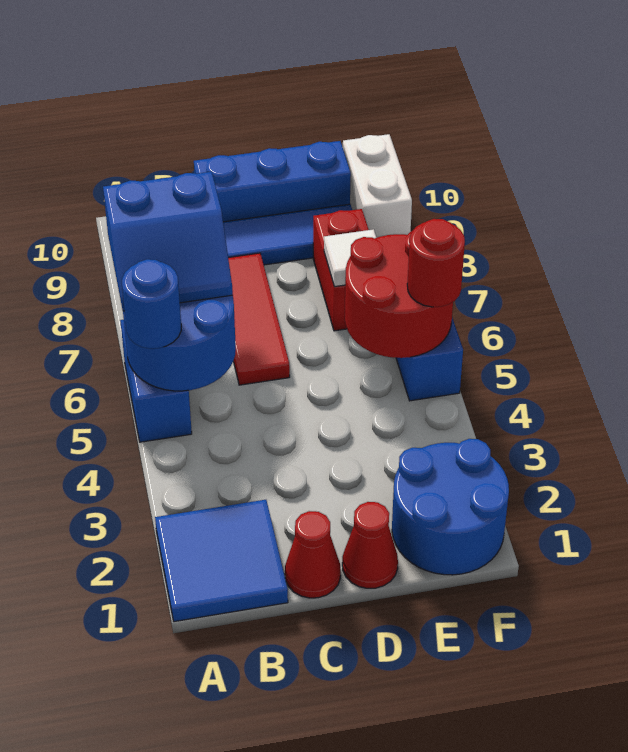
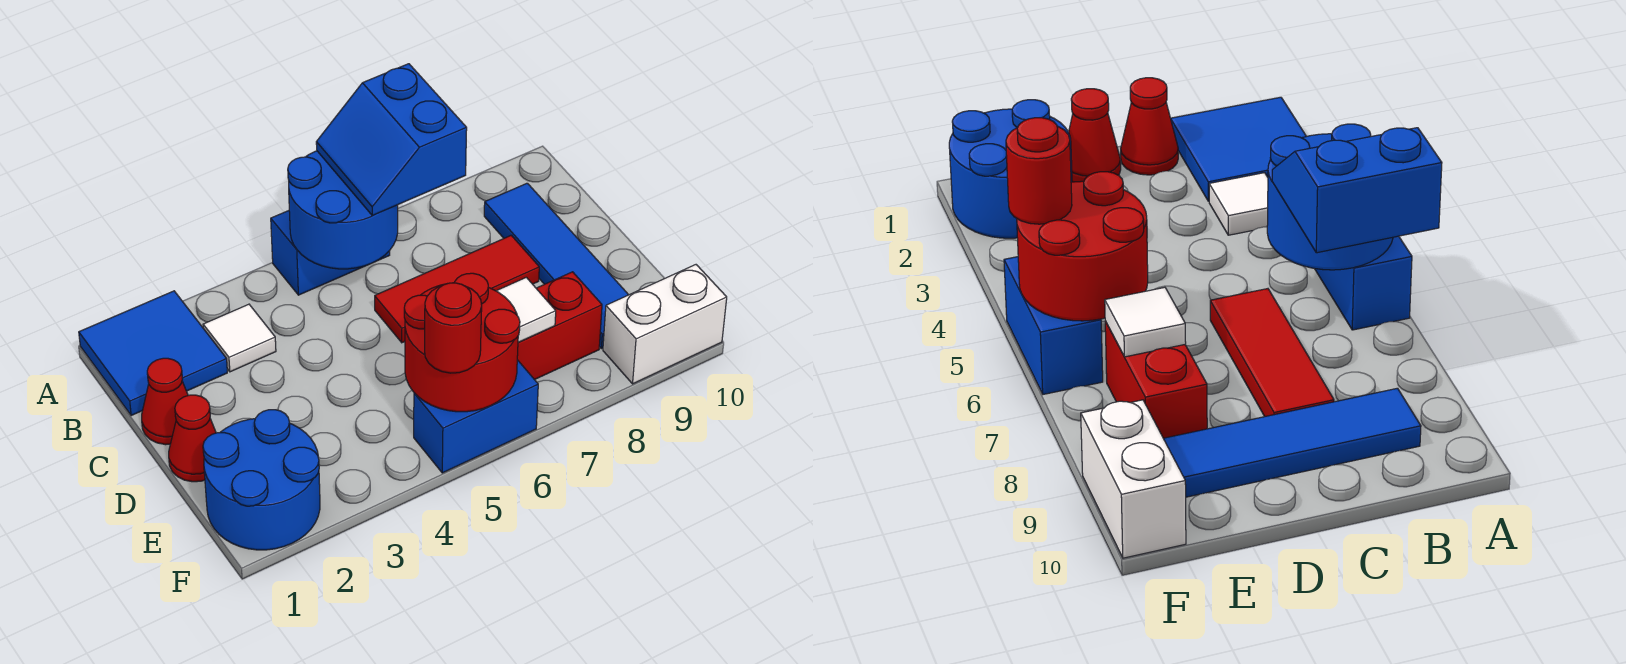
blue round brick A5 level 3 -> none
none -> white tile B3 level 1
blue brick C10:E10 level 1 -> none

